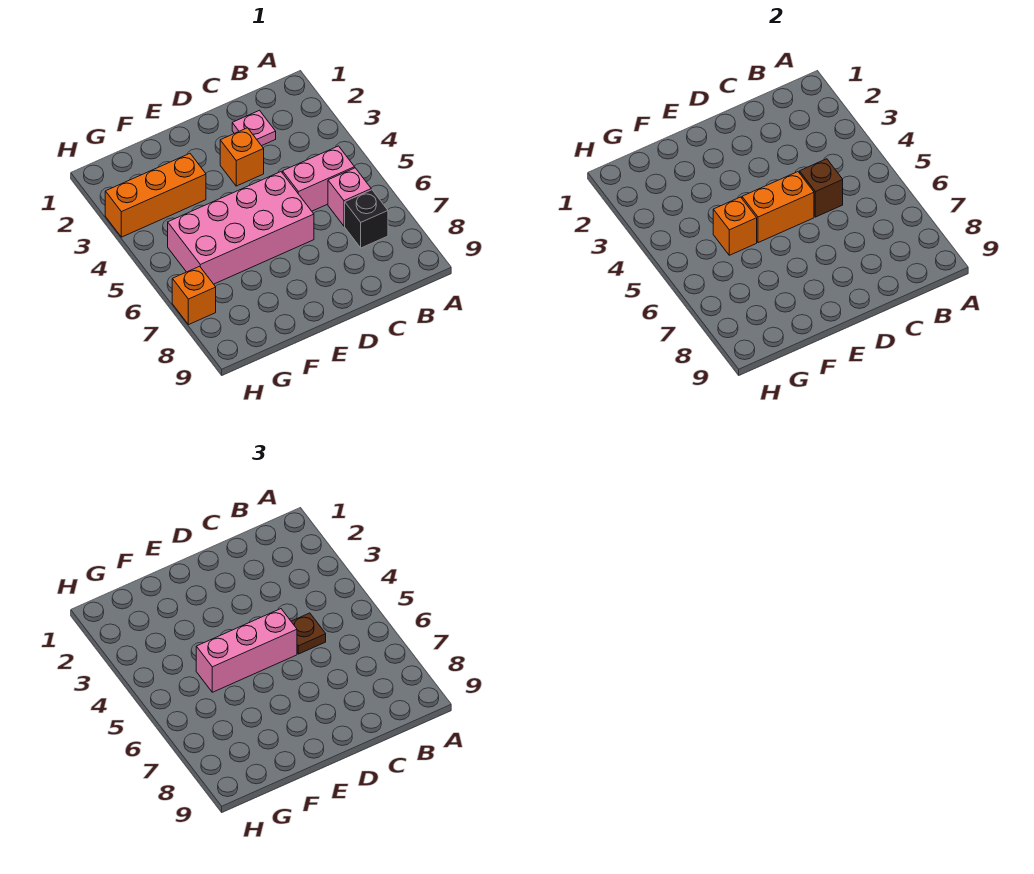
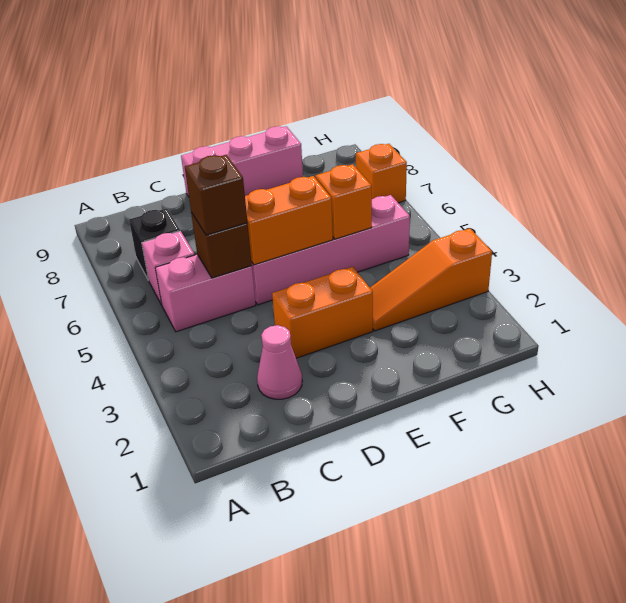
pink plate C2 level 1 -> pink cone C2 level 1
brown plate C5 level 3 -> brown brick C5 level 3
orange brick D3 level 1 -> orange brick D3:E3 level 1
pink brick D5:G6 level 1 -> pink brick D5:G5 level 1
pink brick D5:F5 level 3 -> pink brick D9:F9 level 1
orange brick F3:H3 level 1 -> orange slope F3:H3 level 1 top H

